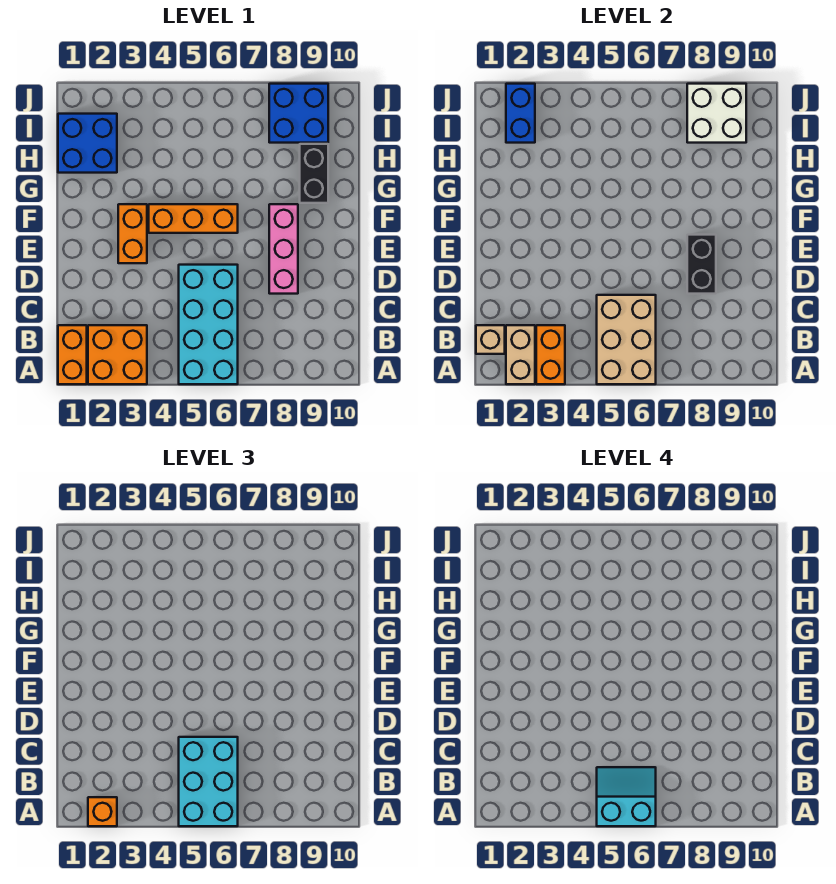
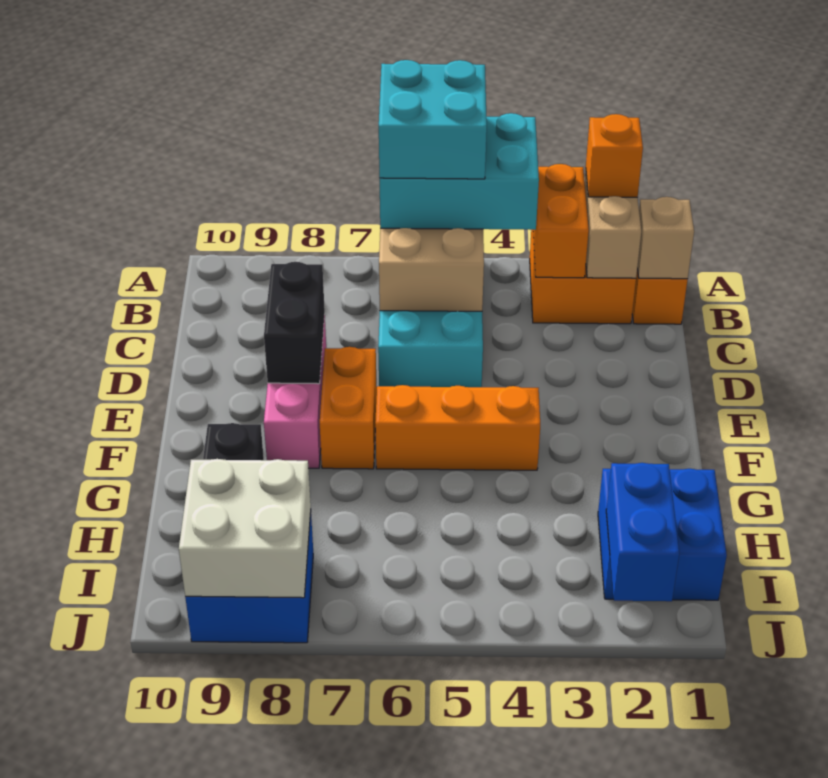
cyan brick A5:C6 level 3 -> cyan brick A4:B6 level 3
cyan slope A5:B6 level 4 top A -> cyan brick A5:B6 level 4
orange brick E3:F3 level 1 -> orange brick E7:F7 level 1

